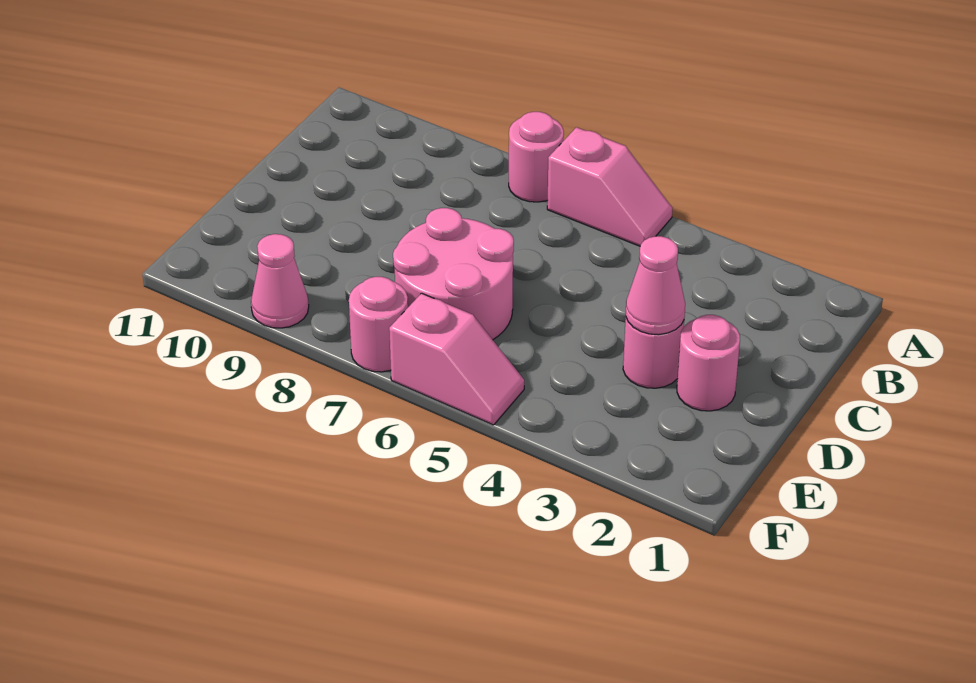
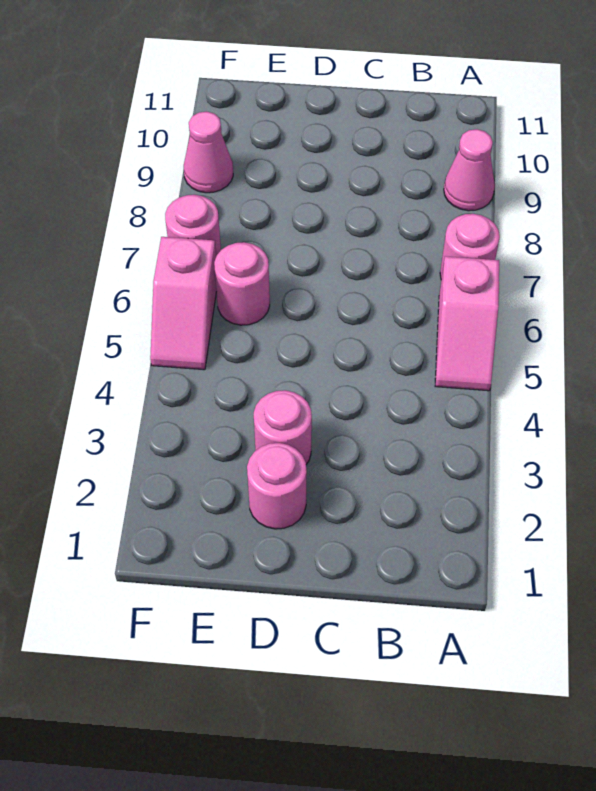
pink cone D3 level 2 -> pink cone A9 level 1
pink round brick D6:E7 level 1 -> pink round brick E6 level 1

